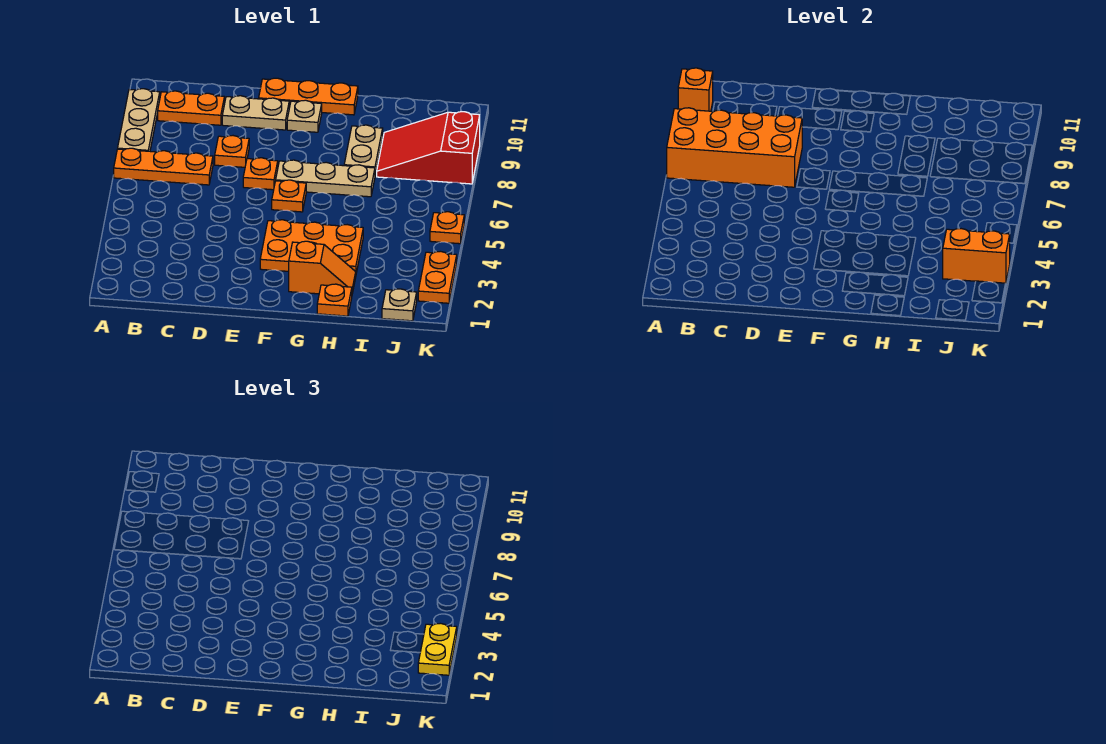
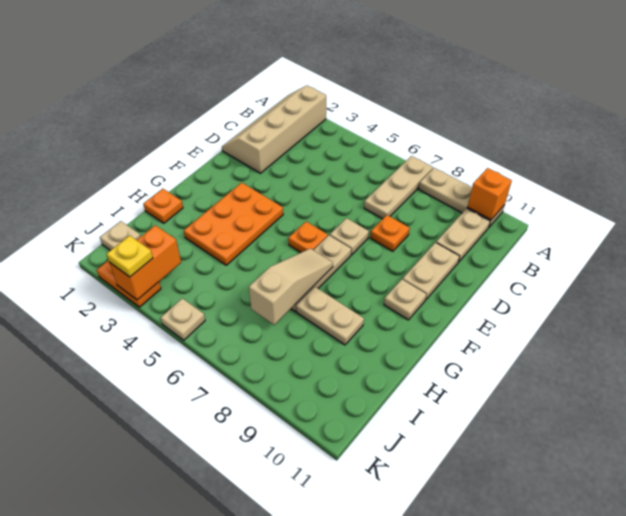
none -> tan slope A1:D2 level 1 top 2
orange plate A7:C7 level 1 -> tan plate A7:C7 level 1
orange brick A7:D8 level 2 -> none
orange plate B10:C10 level 1 -> tan plate B10:C10 level 1
orange plate E7 level 1 -> tan plate E7 level 1
orange plate E11:G11 level 1 -> none
orange slope G2:H2 level 1 top G -> none
none -> tan slope G7:I7 level 2 top I
red slope I8:K9 level 1 top K -> none
yellow plate K2:K3 level 3 -> yellow plate K3 level 3
orange plate K5 level 1 -> tan plate K5 level 1

